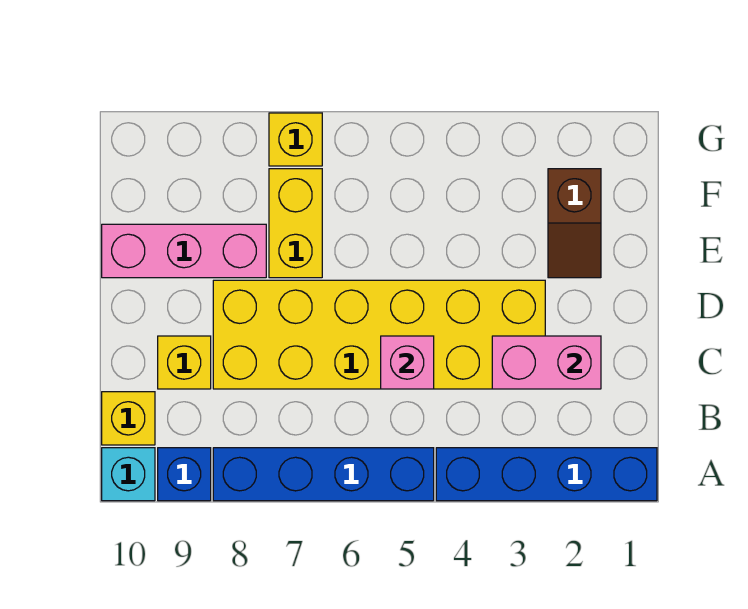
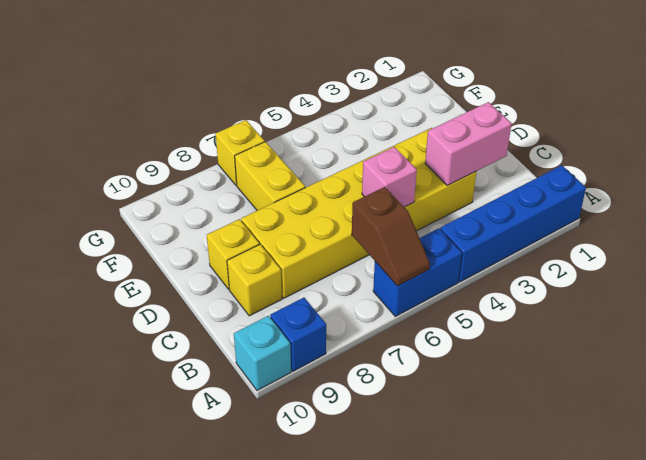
blue brick A5:A8 level 1 -> blue brick A5:A6 level 1
yellow brick B10 level 1 -> yellow brick D9 level 1
brown slope E2:F2 level 1 top F -> brown slope A6:B6 level 2 top B
pink brick E8:E10 level 1 -> none

